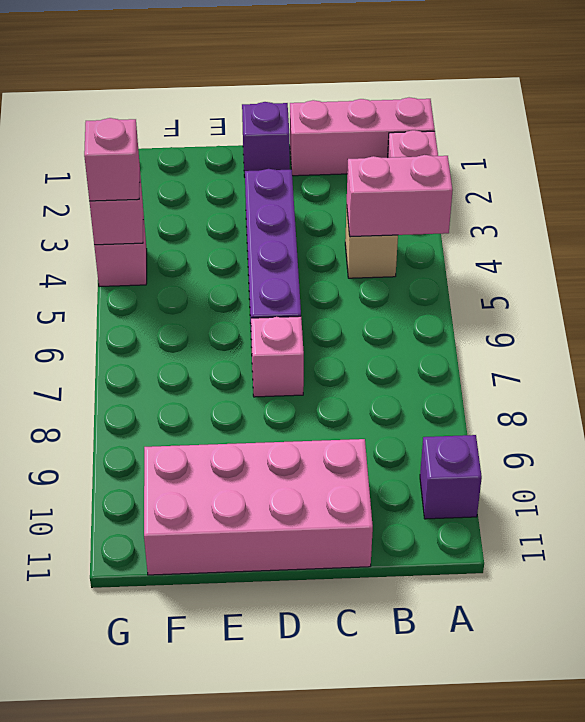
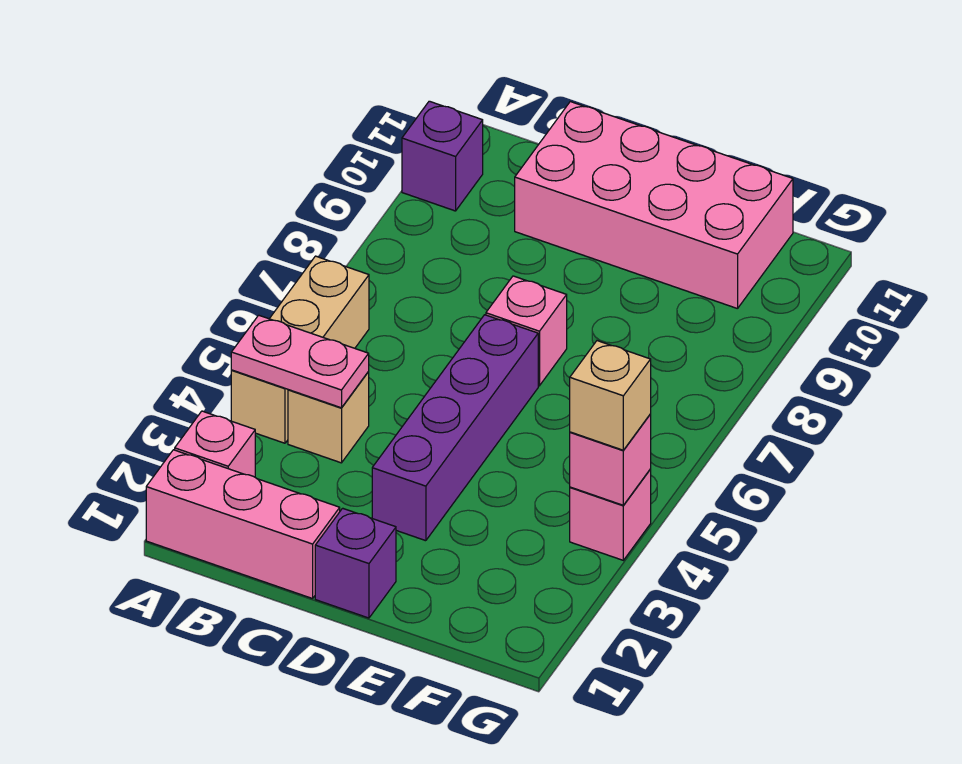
none -> tan brick A4:A6 level 1
pink brick A4:B4 level 2 -> pink plate A4:B4 level 2
pink brick G4 level 3 -> tan brick G4 level 3

